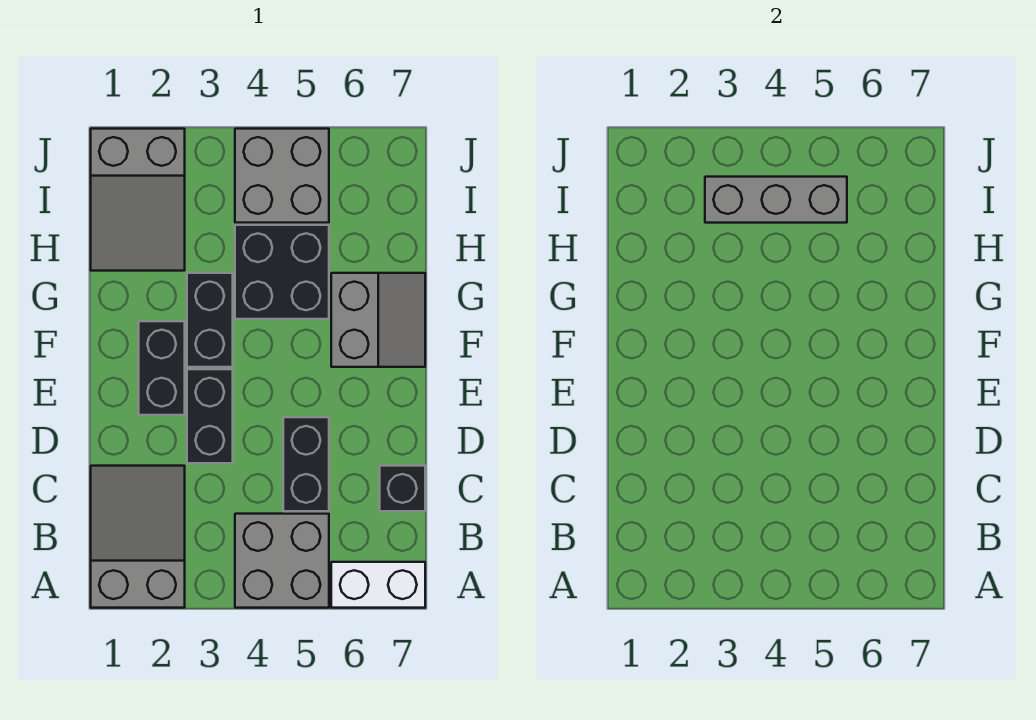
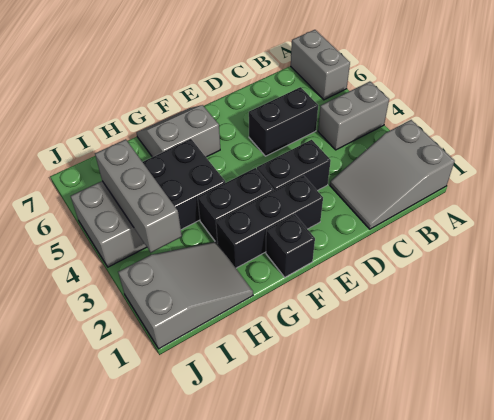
grey brick A4:B5 level 1 -> grey brick A4:B4 level 1
white brick A6:A7 level 1 -> grey brick A6:A7 level 1
black brick C7 level 1 -> black brick F1 level 1
black brick E2:F2 level 1 -> black brick E2:G2 level 1

